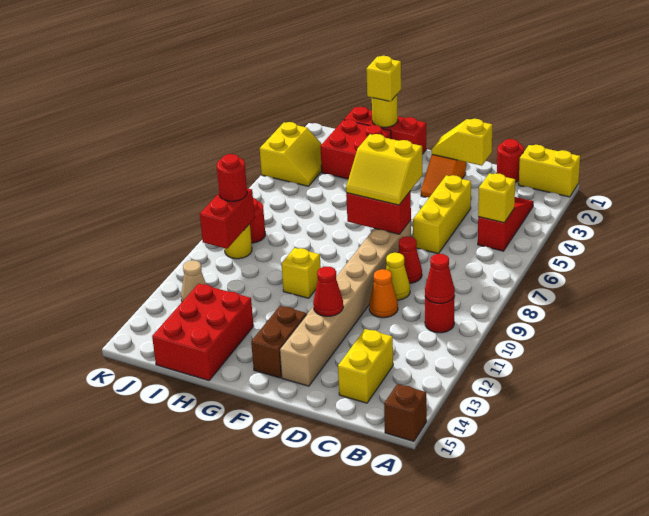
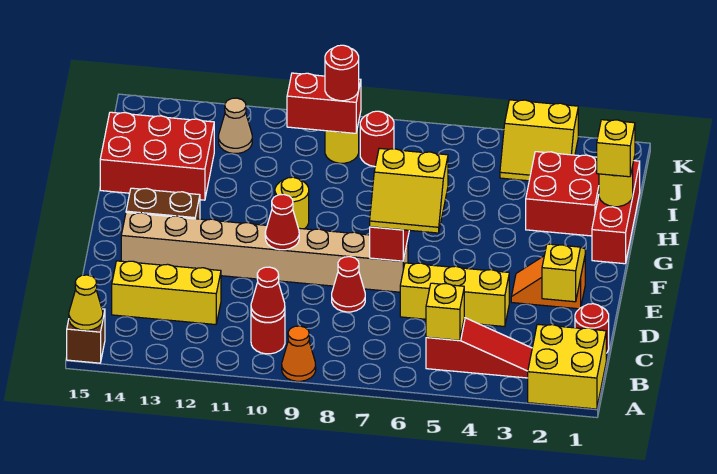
yellow brick A1:B1 level 1 -> yellow brick A1:B2 level 1
yellow brick C13:C14 level 1 -> yellow brick C12:C14 level 1
yellow cone D9 level 1 -> yellow cone A15 level 2
orange cone D10 level 1 -> orange cone A9 level 1
yellow slope E6:F7 level 3 top 6 -> yellow slope E6:F7 level 3 top F
red cone E12 level 2 -> red cone E10 level 2
yellow brick G10 level 1 -> yellow round brick G10 level 1

